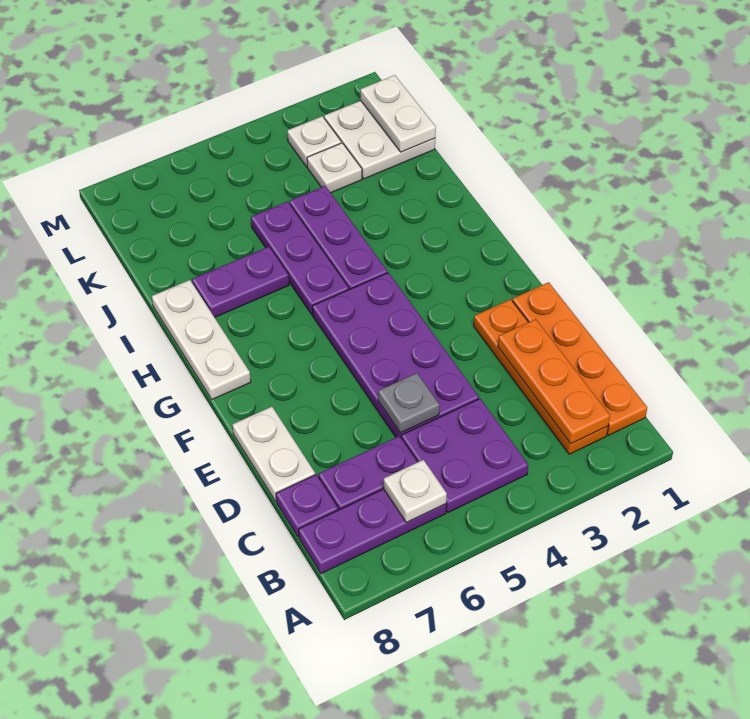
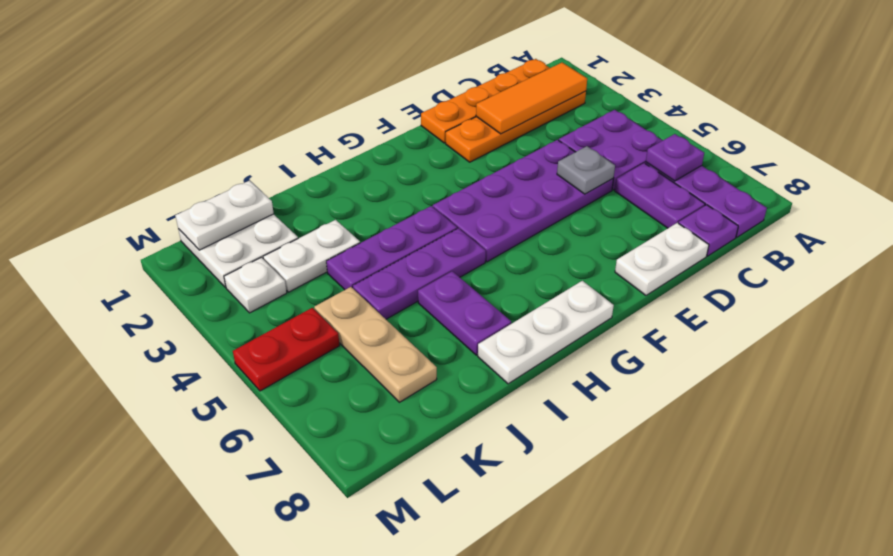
orange plate B2:D2 level 2 -> orange tile B2:D2 level 2
white plate B6 level 2 -> purple plate B6 level 2
white plate K3 level 1 -> white plate J3:K3 level 1
none -> tan plate K5:K7 level 1
none -> red plate L5:M5 level 1

